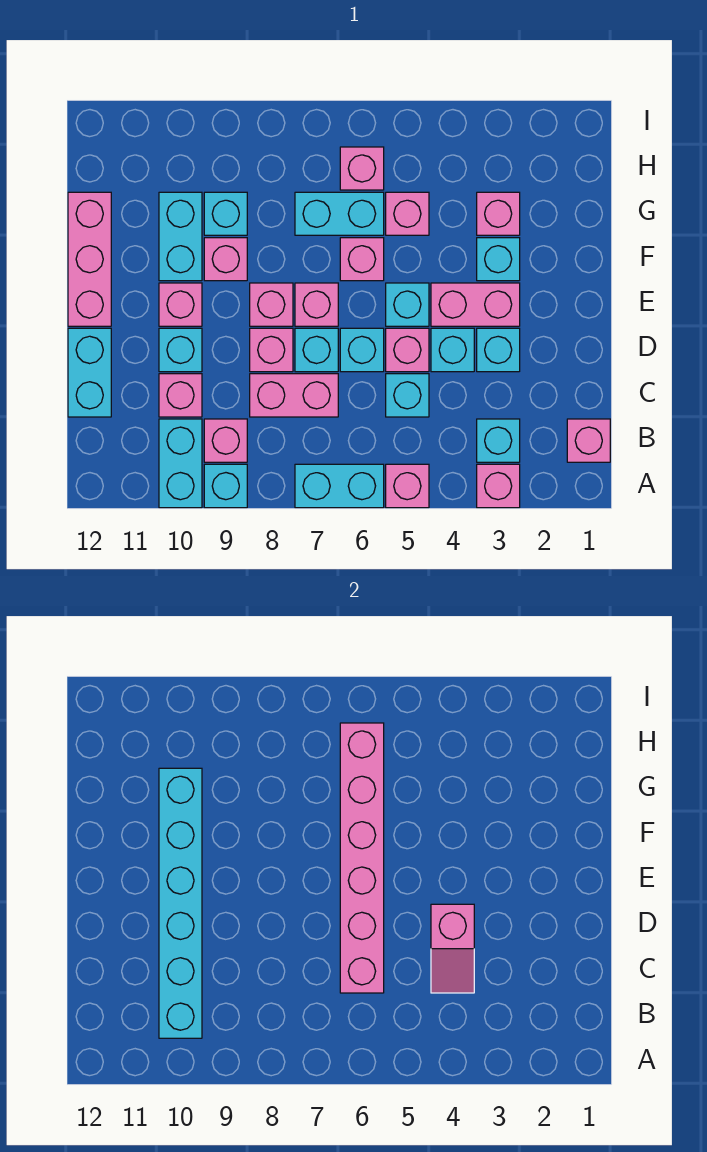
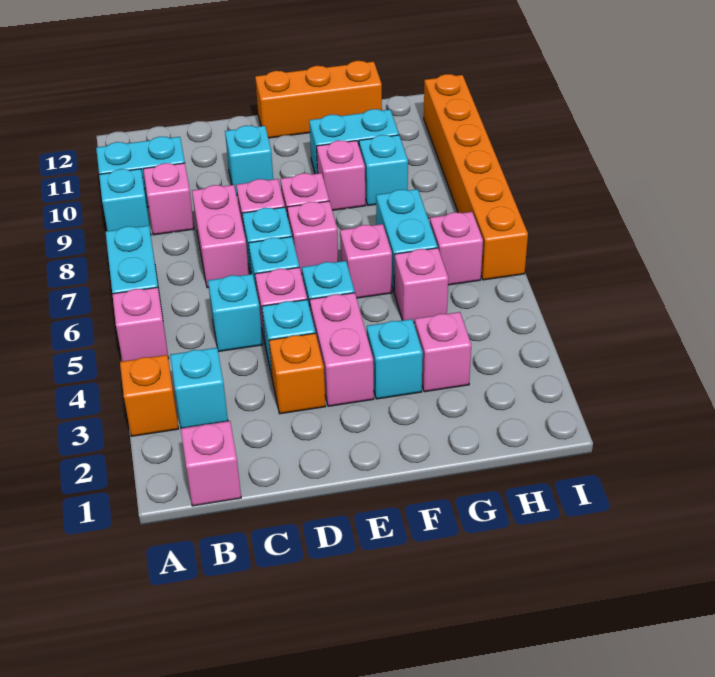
pink brick A3 level 1 -> orange brick A3 level 1
cyan brick B10:G10 level 2 -> none
pink slope C4:D4 level 2 top D -> none
pink brick C6:H6 level 2 -> none
pink brick C10 level 1 -> none
cyan brick C12:D12 level 1 -> none
cyan brick D3 level 1 -> orange brick D3 level 1
pink brick E10 level 1 -> none
pink brick E12:G12 level 1 -> orange brick E12:G12 level 1
none -> orange brick I6:I11 level 1

